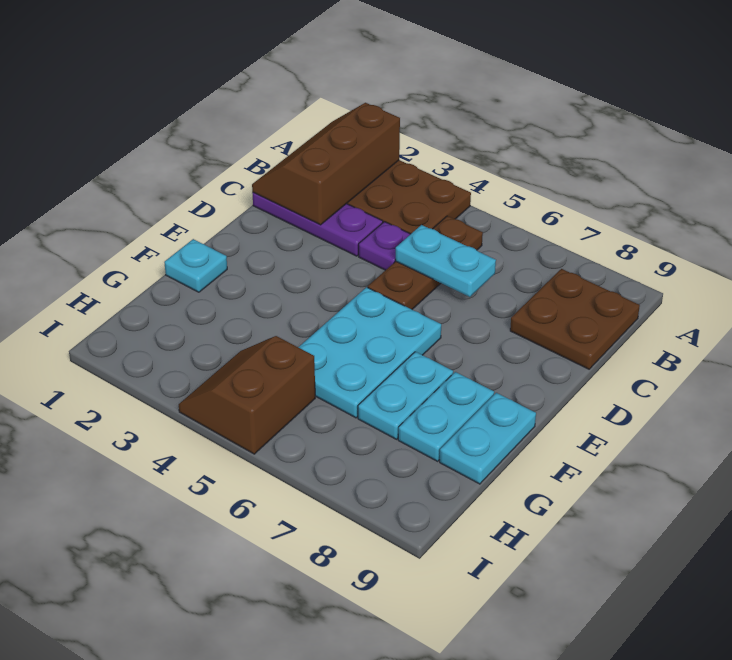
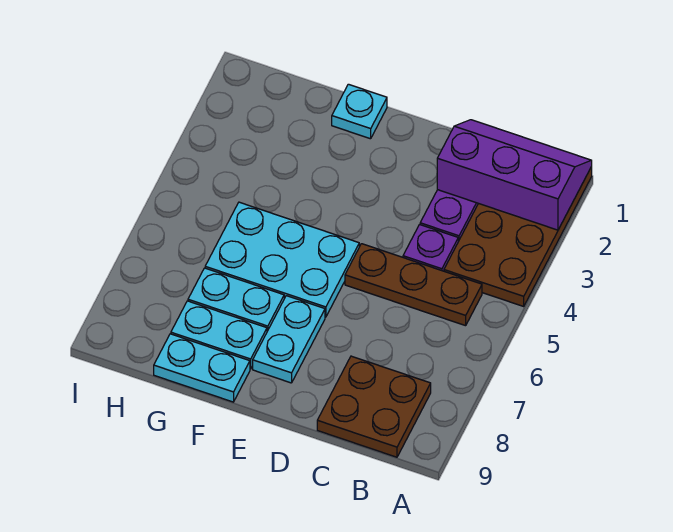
brown slope A1:C2 level 2 top 2 -> purple slope A1:C2 level 2 top 2
cyan plate C5:C6 level 2 -> cyan plate E7:E8 level 1
brown slope H4:I5 level 1 top 5 -> none

